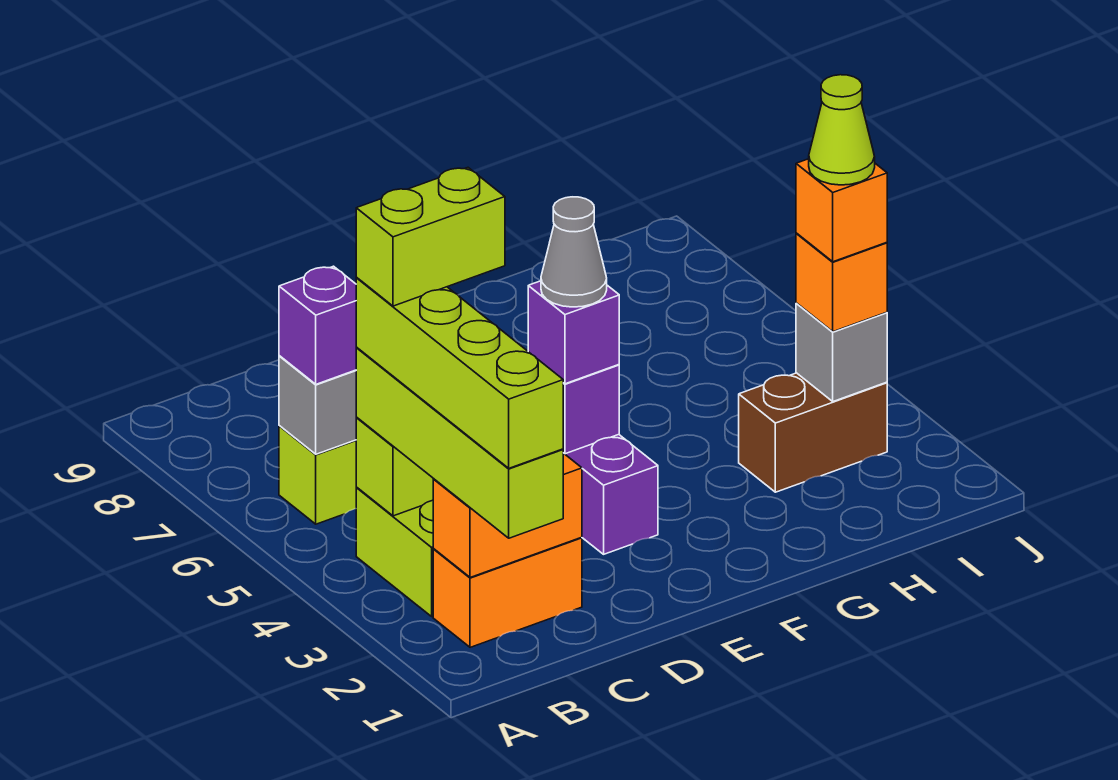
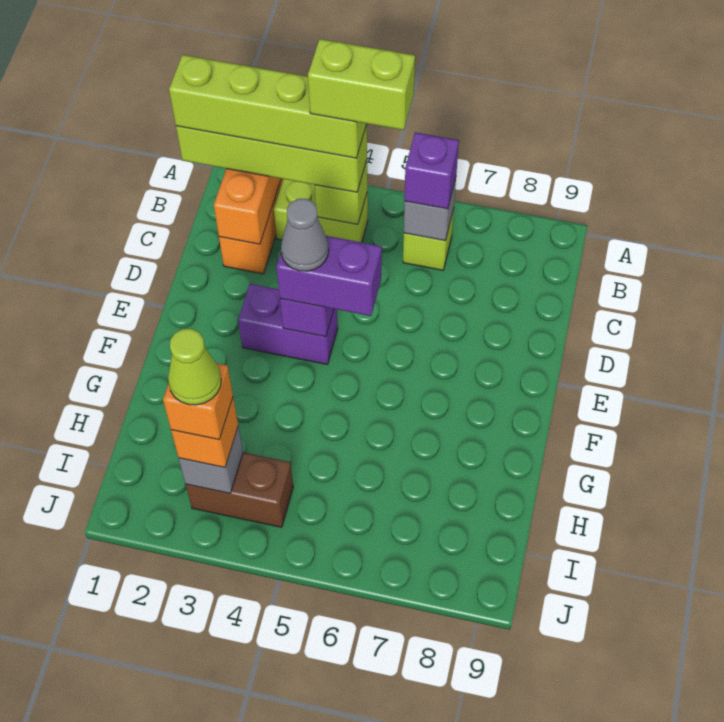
lime brick B4:C4 level 5 -> lime brick B4:B5 level 5
purple brick E4 level 3 -> purple brick E4:E5 level 3
brown brick H3:I3 level 1 -> brown brick I3:I4 level 1

